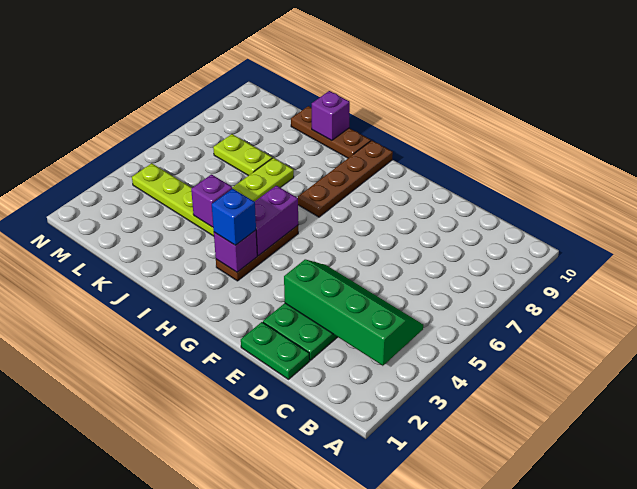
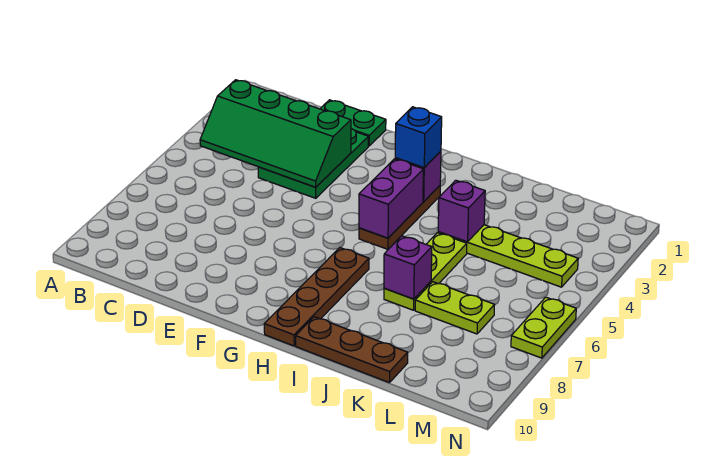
purple brick J10 level 2 -> purple brick J7 level 2
none -> lime plate N6:N7 level 1

